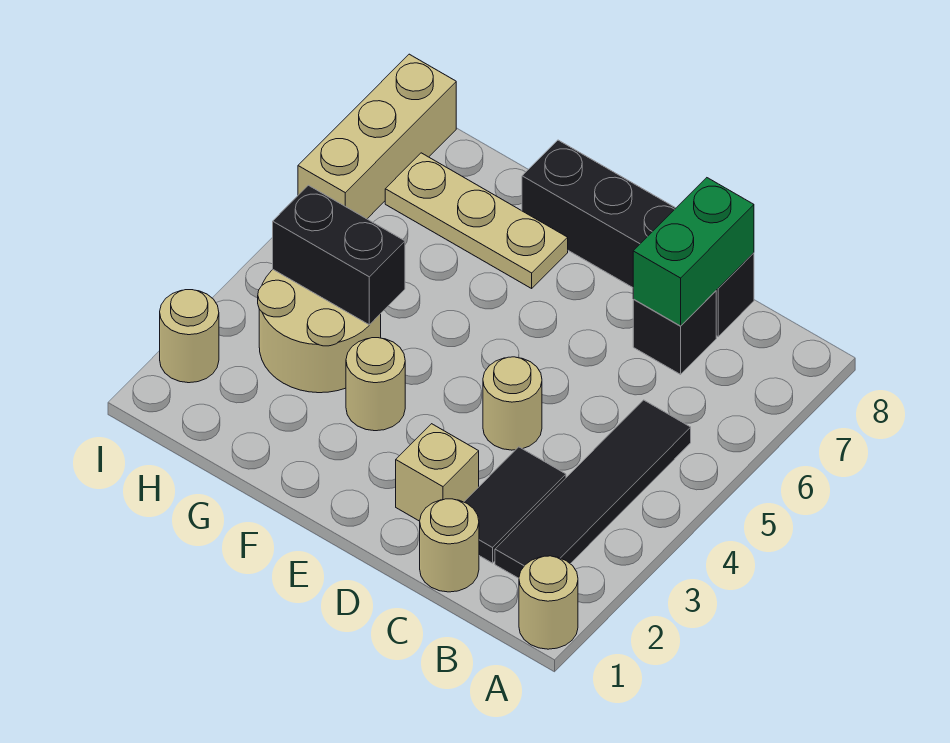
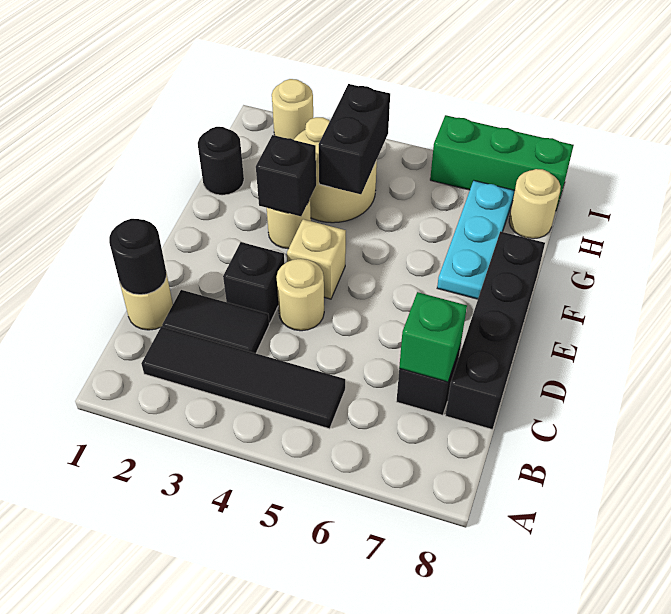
tan round brick A1 level 1 -> tan round brick H8 level 1
none -> black round brick C1 level 2
green brick C7:C8 level 2 -> green brick C7 level 2
tan brick D2 level 1 -> tan brick E4 level 1
none -> black brick D3 level 1
none -> black brick F3 level 2
tan plate F7:H7 level 1 -> cyan plate F7:H7 level 1
none -> black round brick G1 level 1
tan brick I6:I8 level 1 -> green brick I6:I8 level 1

